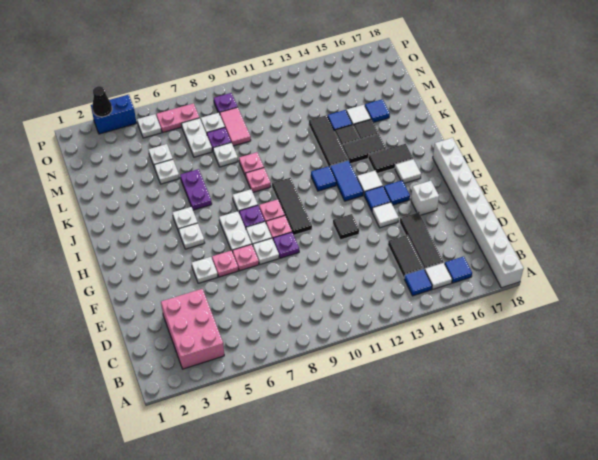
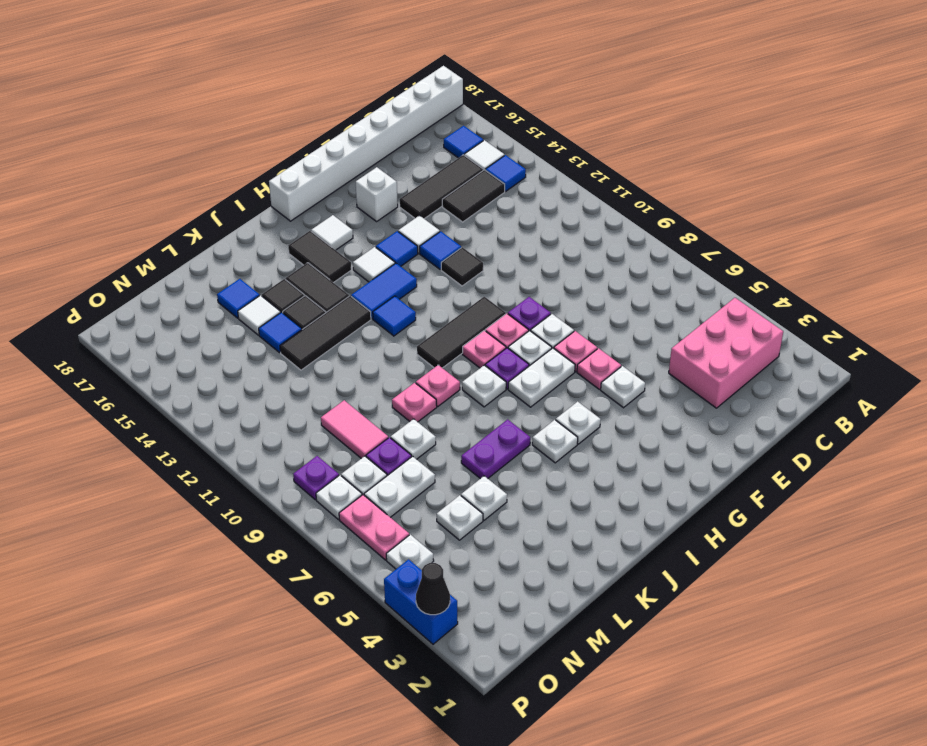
blue tile G15 level 1 -> blue tile F13 level 1
pink tile M9:N9 level 1 -> pink tile M9:M10 level 1
none -> white plate O8 level 1

